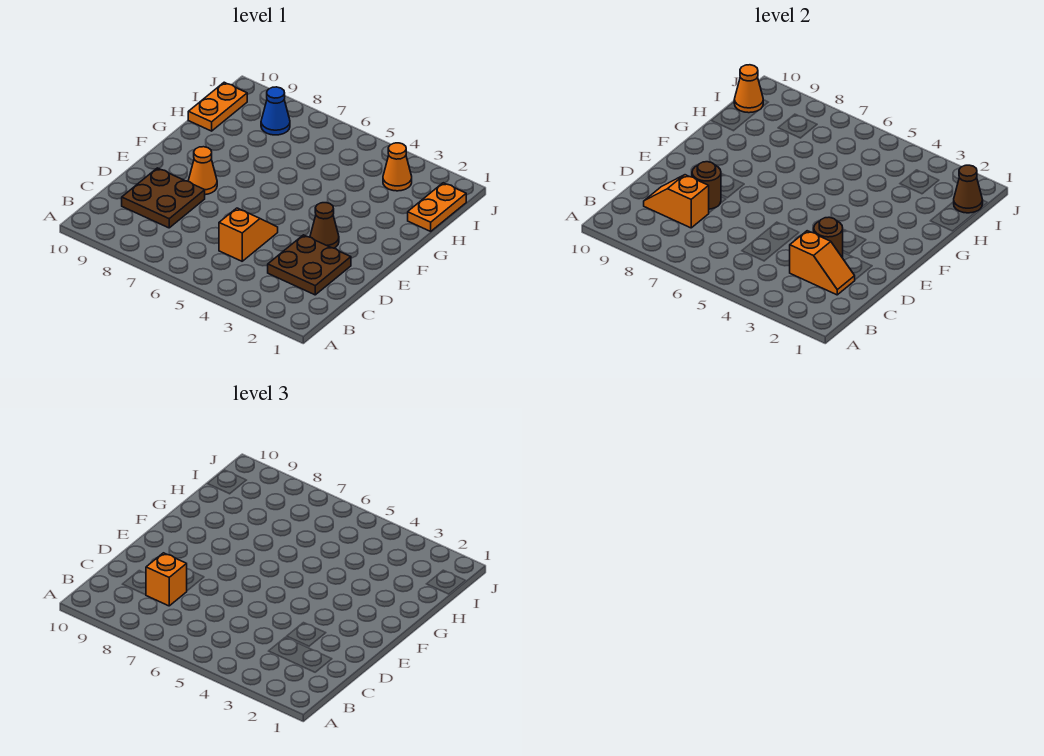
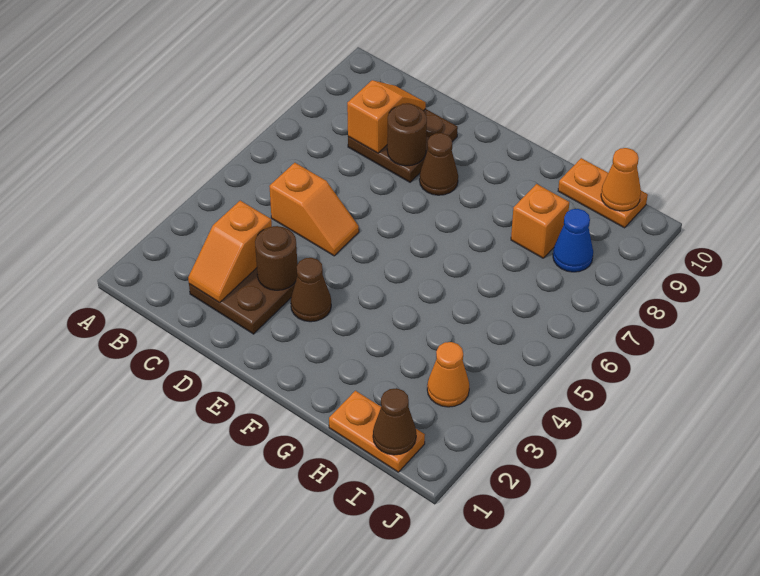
orange brick C8 level 3 -> orange brick H8 level 1
orange cone E8 level 1 -> brown cone E8 level 1

